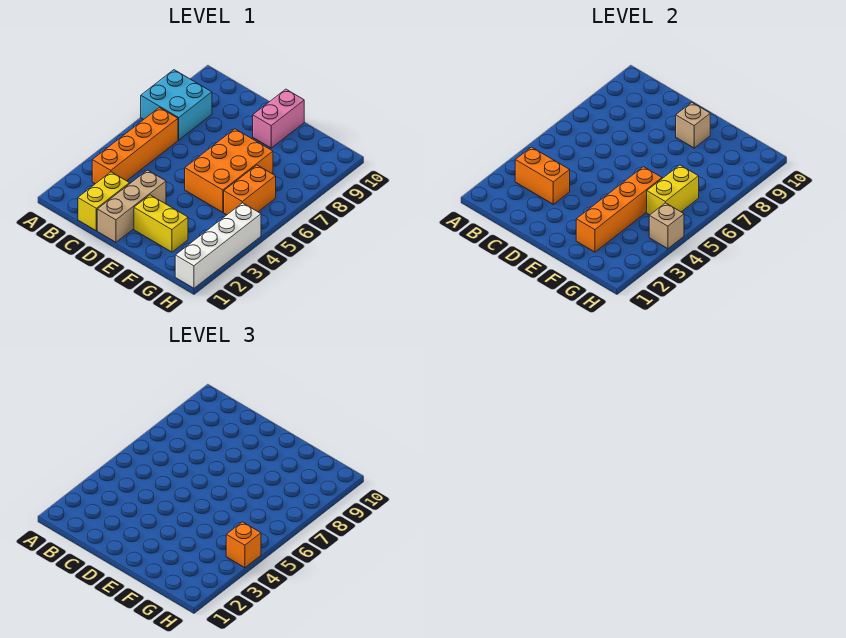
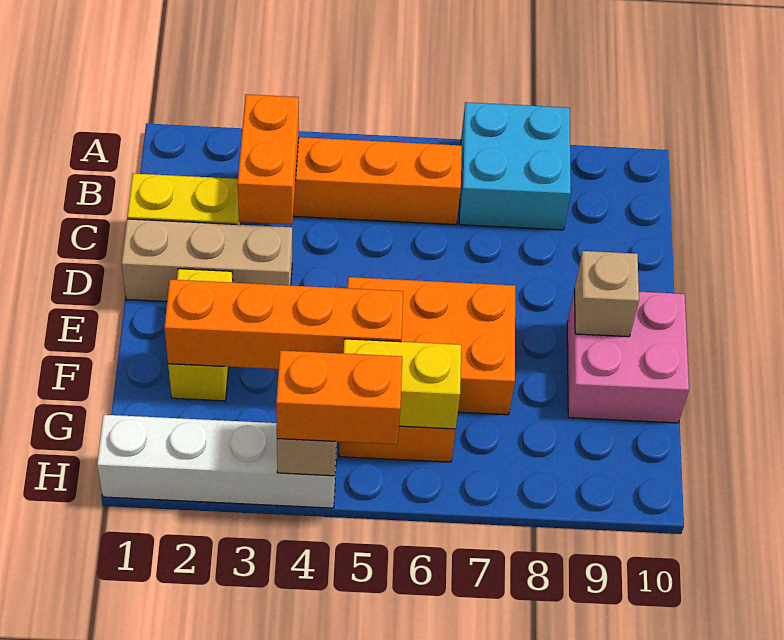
pink brick E9:E10 level 1 -> pink brick E9:F10 level 1
orange brick H4 level 3 -> orange brick H4:H5 level 3

